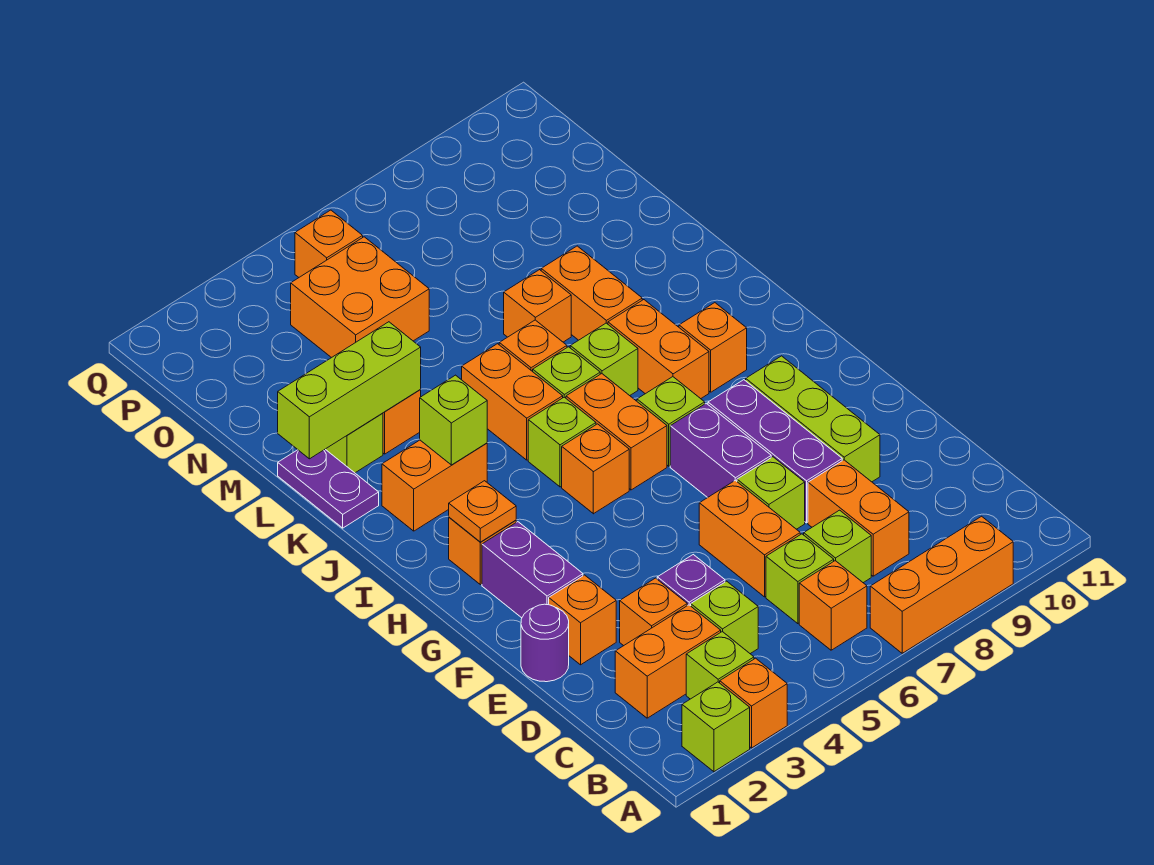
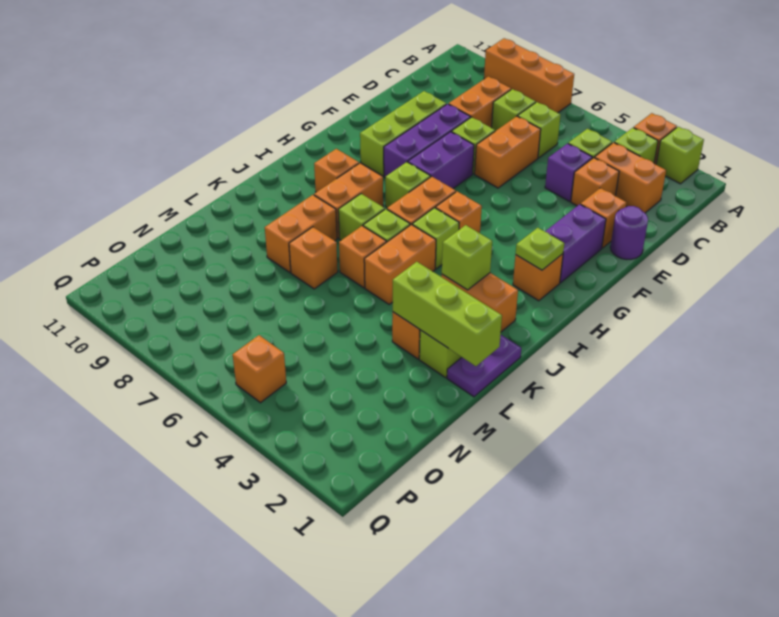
orange brick B6 level 1 -> none
orange plate H2 level 2 -> lime plate H2 level 2
orange brick N4:O5 level 1 -> none

